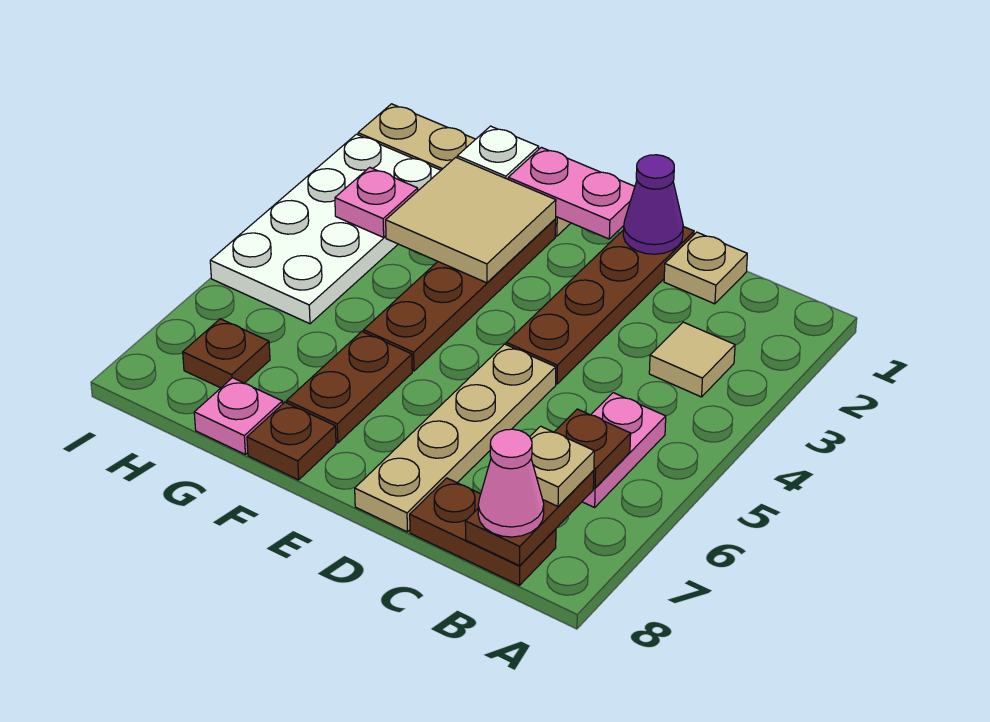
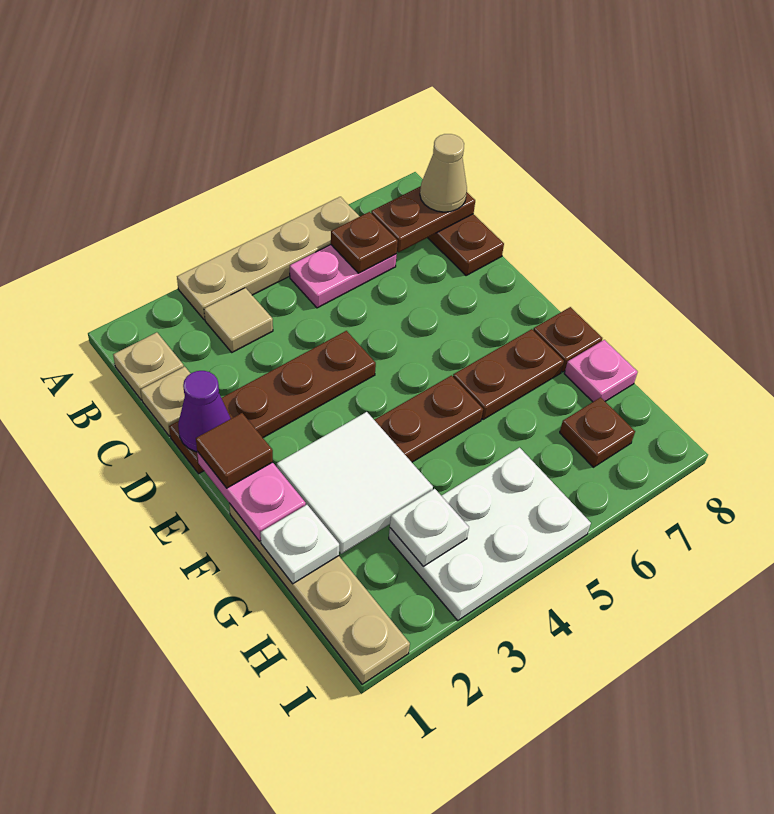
tan plate B7 level 3 -> tan plate B1 level 1
pink cone B8 level 3 -> tan cone B8 level 3
tan plate D5:D8 level 1 -> tan plate A3:A6 level 1
none -> brown tile E1 level 3
tan tile F2:G3 level 2 -> white tile F2:G3 level 2
white plate H2:I5 level 1 -> white plate H3:I5 level 1
pink plate H3 level 2 -> white plate H3 level 2

